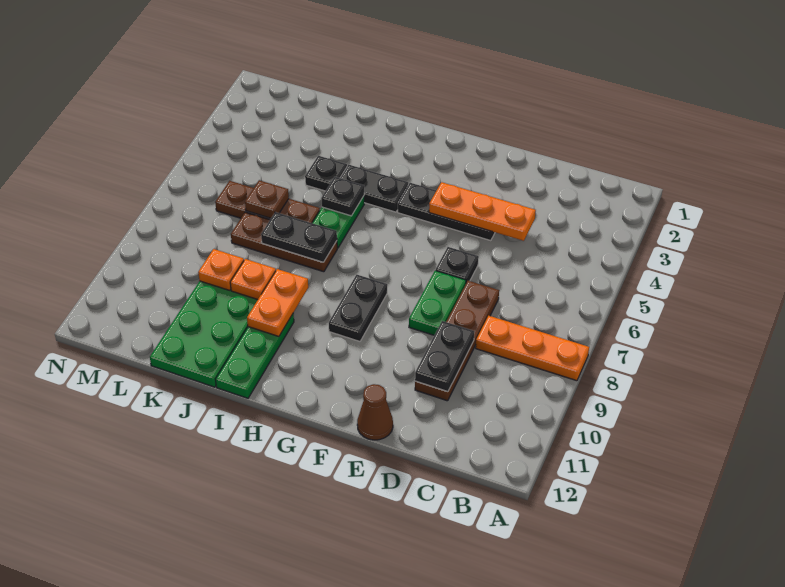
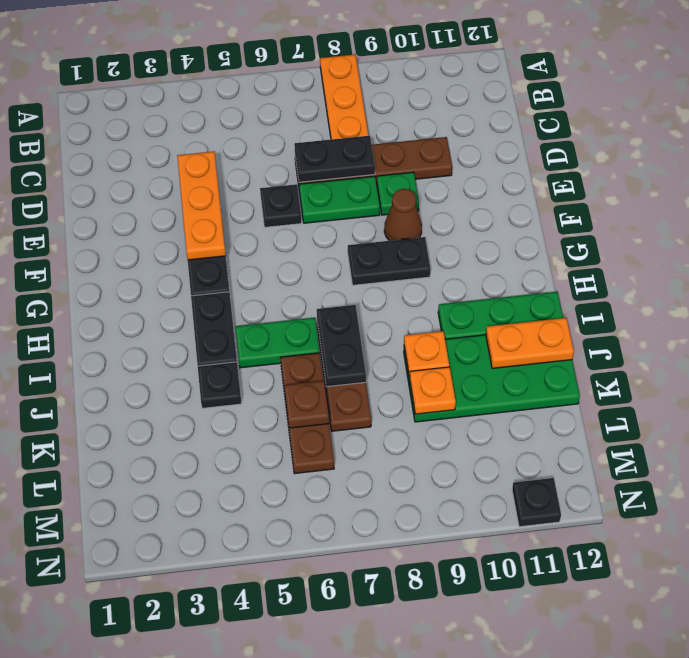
black plate D9:D10 level 2 -> black plate D7:D8 level 2
none -> green plate E9 level 1
brown cone E12 level 1 -> brown cone F9 level 1
black plate I5 level 2 -> black plate N11 level 1
orange plate I9:I10 level 2 -> orange plate J11:J12 level 2

